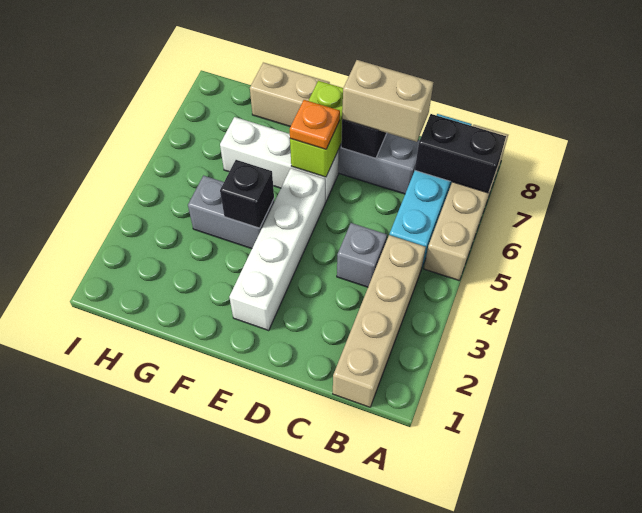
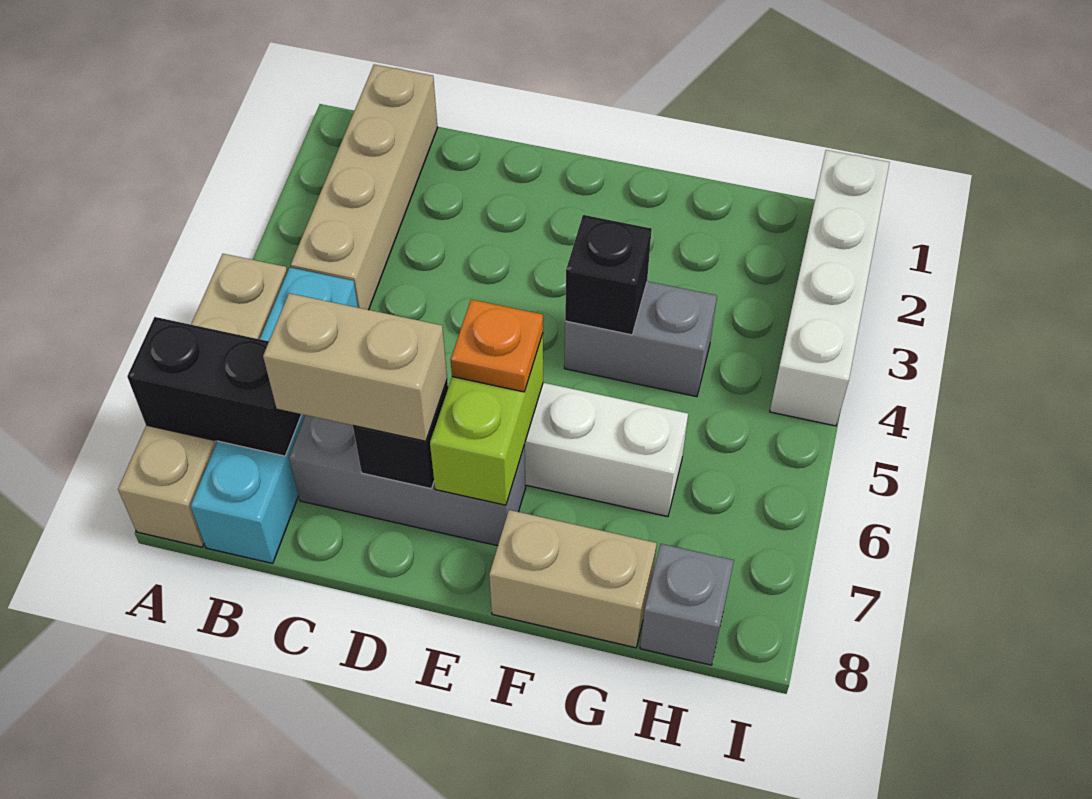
grey brick C4 level 1 -> grey brick H8 level 1
white brick E2:E5 level 1 -> white brick I1:I4 level 1

